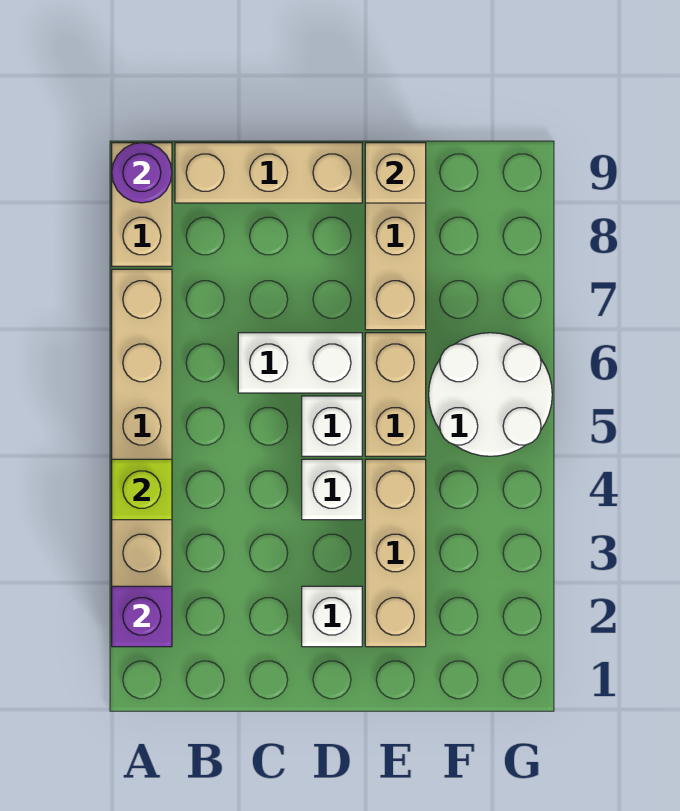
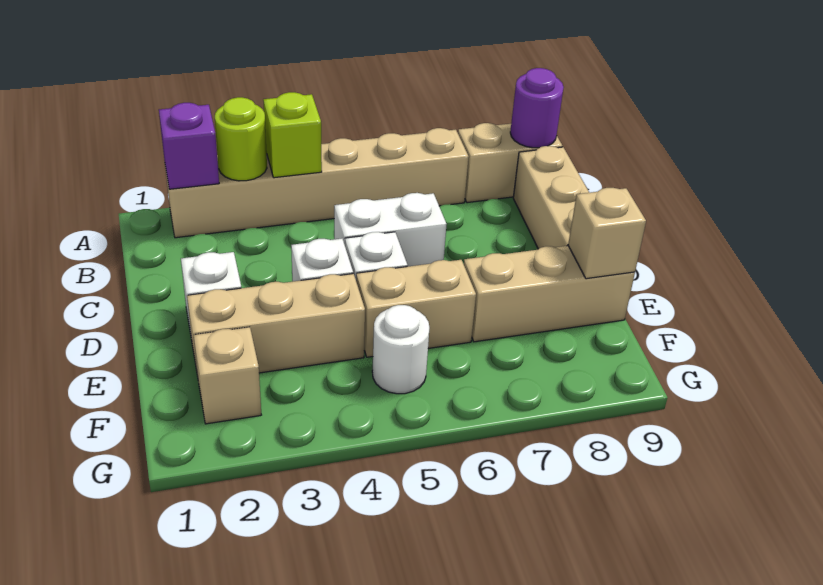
none -> lime round brick A3 level 2
white brick C6:D6 level 1 -> white brick C5:C6 level 1
none -> tan brick F2 level 1
white round brick F5:G6 level 1 -> white round brick F5 level 1

